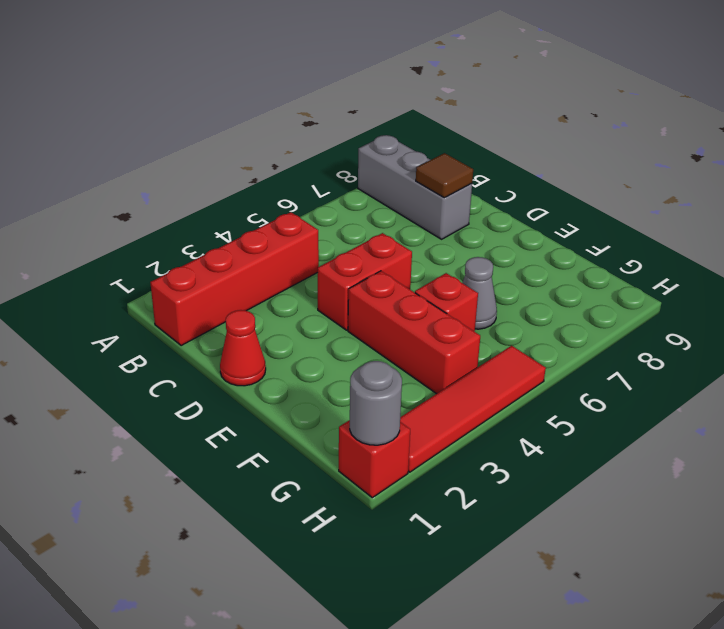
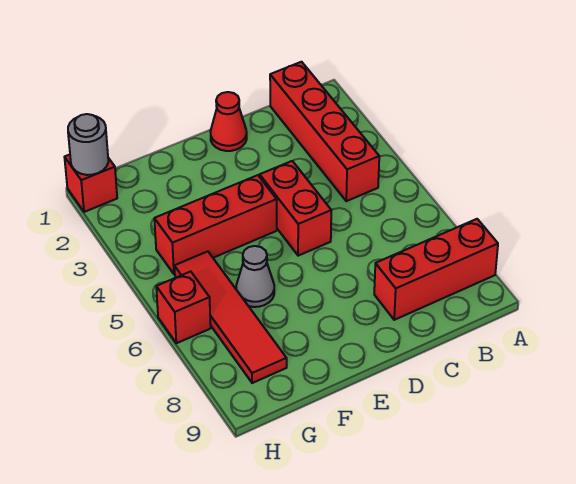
grey brick A8:C8 level 1 -> red brick A8:C8 level 1
brown tile C8 level 2 -> none
red brick F5 level 1 -> red brick H6 level 1
red tile H2:H5 level 1 -> red tile G5:G8 level 1

